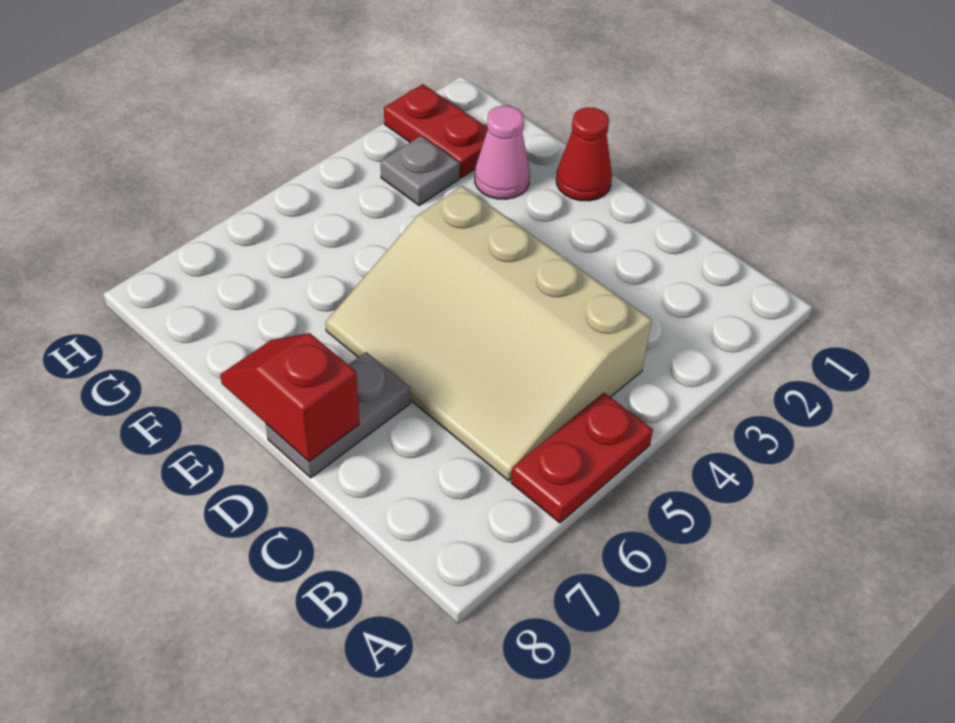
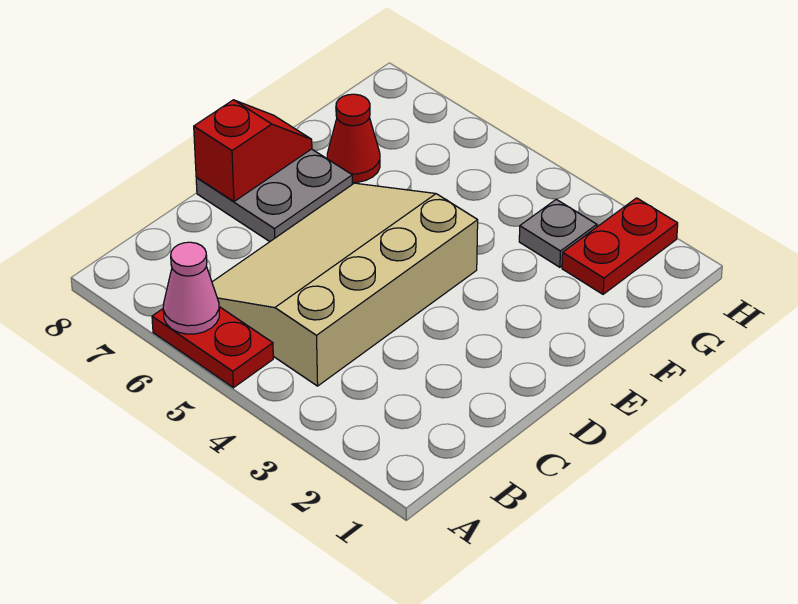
grey plate D7:D8 level 1 -> grey plate D7:E8 level 1
red cone E1 level 1 -> red cone F7 level 1
pink cone F2 level 1 -> pink cone A6 level 2

